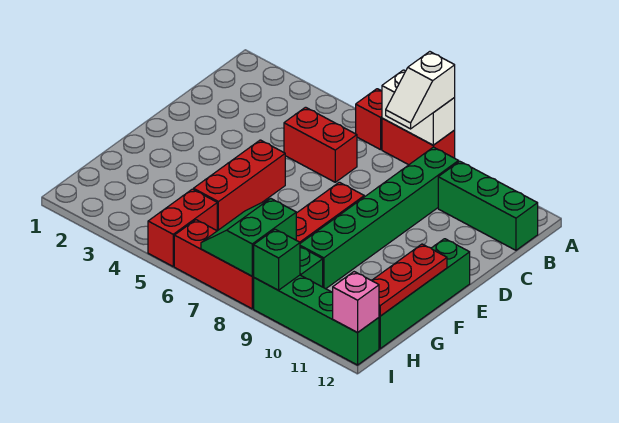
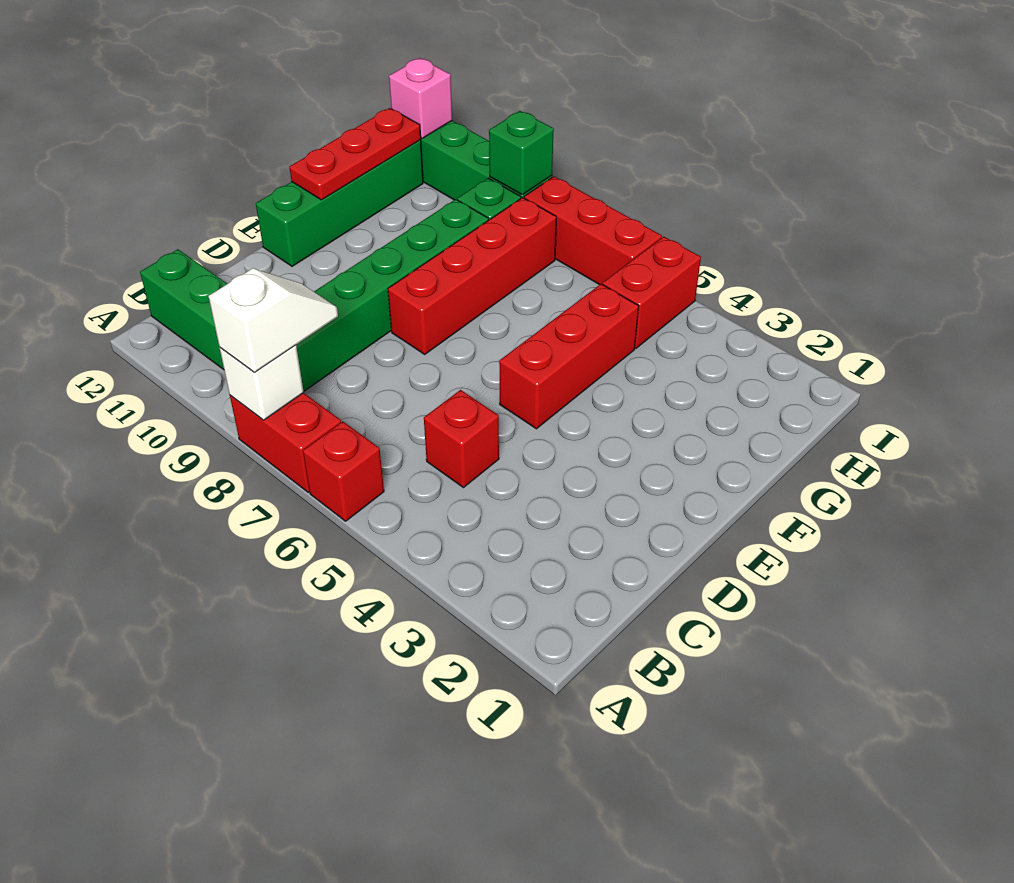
white brick A7:A8 level 2 -> white brick A8 level 2
red brick C5:C6 level 1 -> red brick C5 level 1
green slope H7:I8 level 2 top 8 -> none

